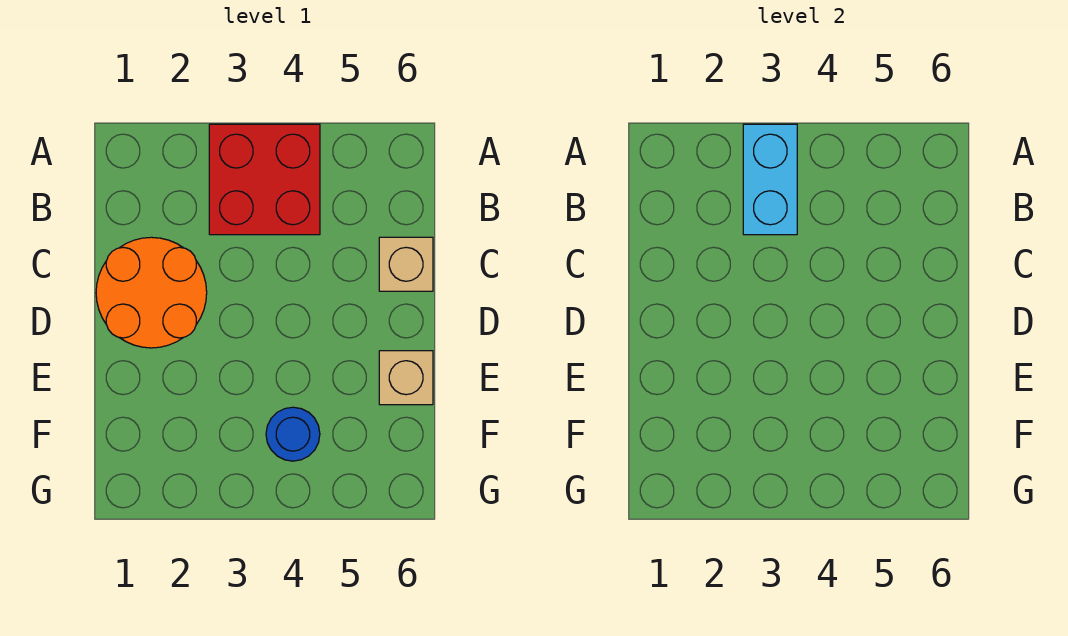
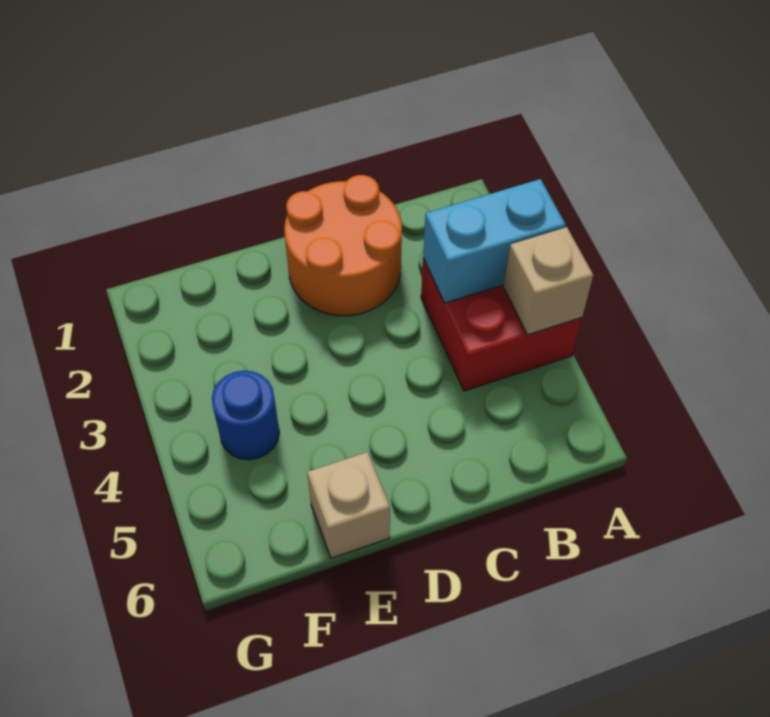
tan brick C6 level 1 -> tan brick A4 level 2

